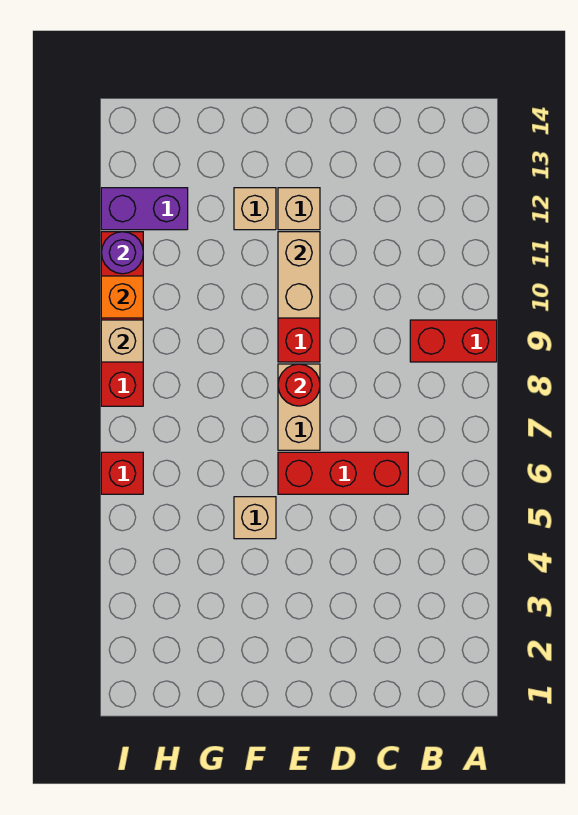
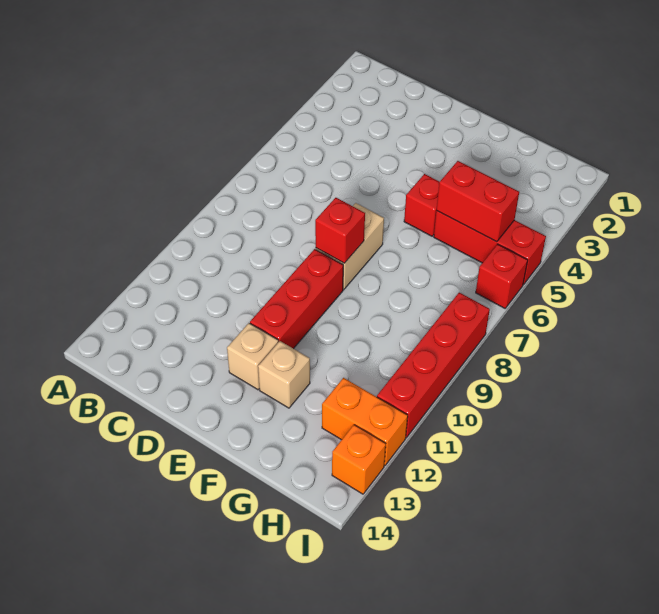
red brick A9:B9 level 1 -> red brick G5:H5 level 2
red brick C6:E6 level 1 -> red brick G5:I5 level 1
red round brick E8 level 2 -> red brick E8 level 2
tan brick E10:E11 level 2 -> none
tan brick F5 level 1 -> red brick F5 level 1
purple brick H12:I12 level 1 -> orange brick H12:I12 level 1
tan brick I9 level 2 -> none
orange brick I10 level 2 -> orange brick I13 level 1
purple round brick I11 level 2 -> none

